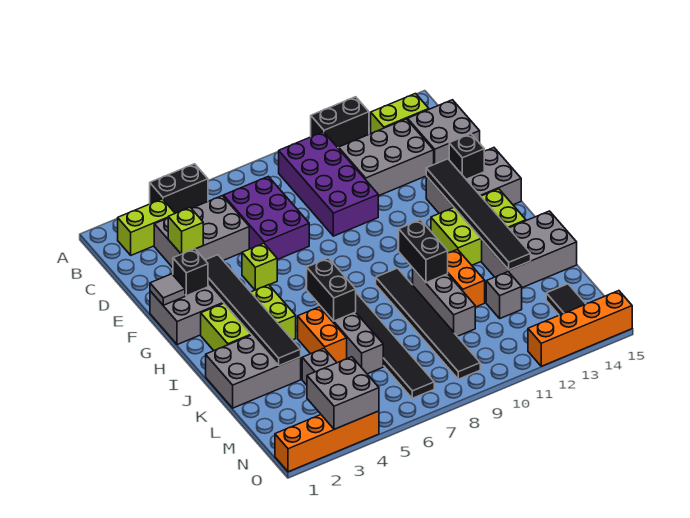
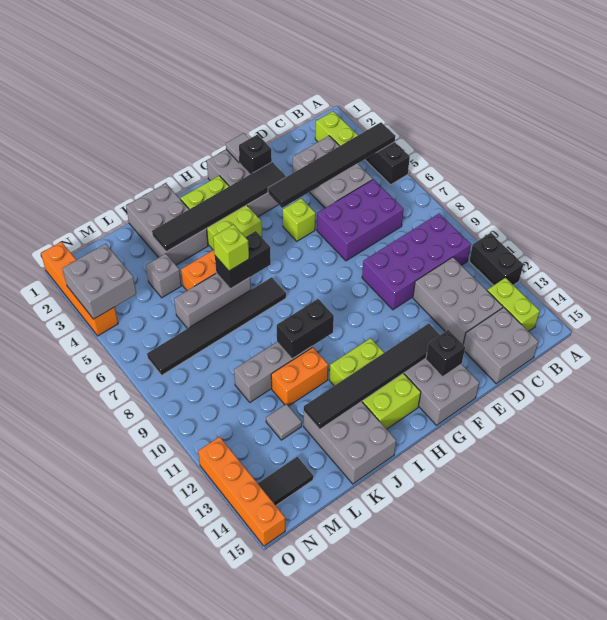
lime brick D3 level 2 -> lime brick J6 level 3
black tile I9:N9 level 1 -> black tile A4:F4 level 2
grey brick L12 level 1 -> grey tile L12 level 1

